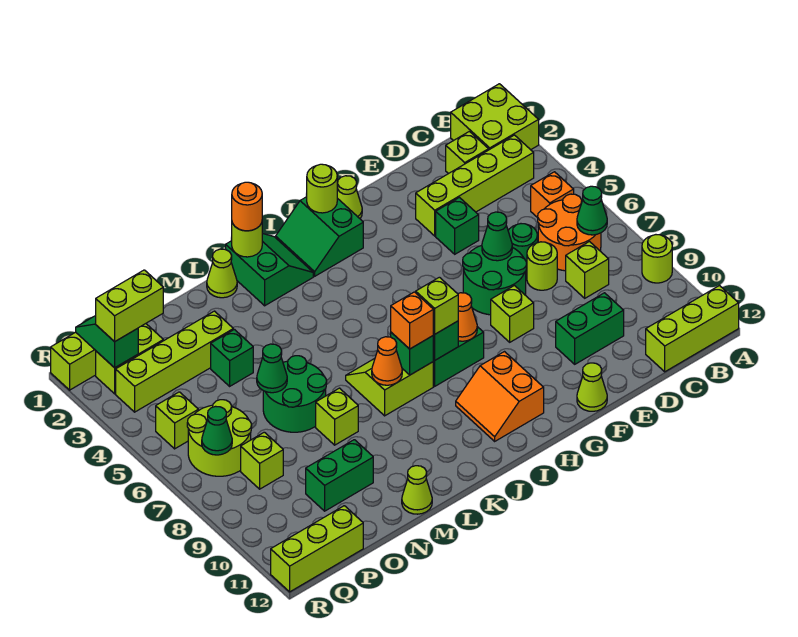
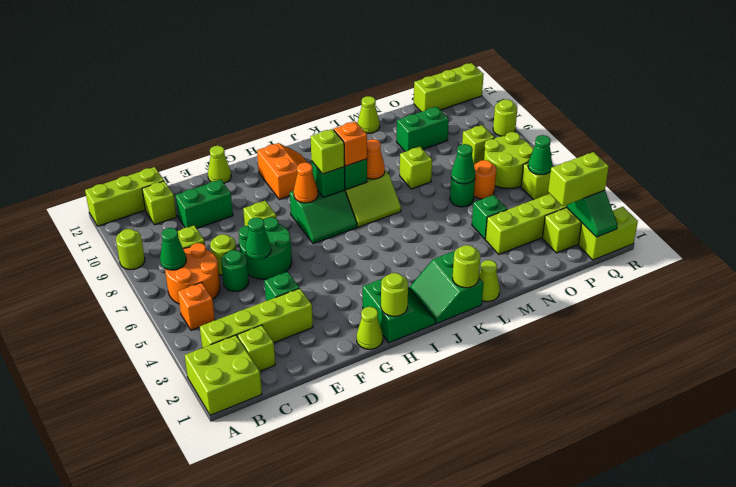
none -> lime brick C11 level 1
orange round brick K1 level 3 -> orange round brick O6 level 1
green round brick M6:N7 level 1 -> green round brick N6 level 1
green cone Q7 level 2 -> green cone Q5 level 2
none -> lime round brick R9 level 1

